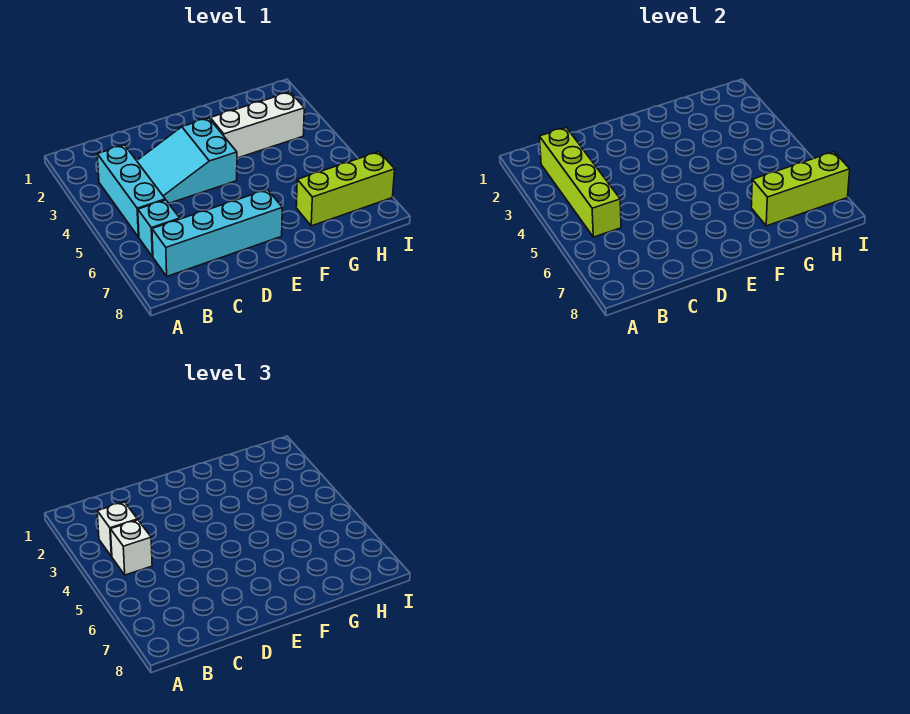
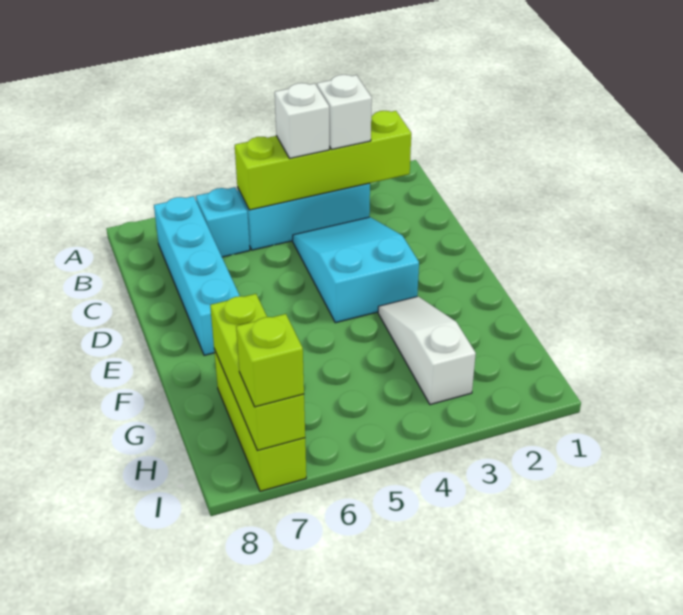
white brick F3:H3 level 1 -> white slope F3:H3 level 1 top H
none -> lime brick I7 level 3

